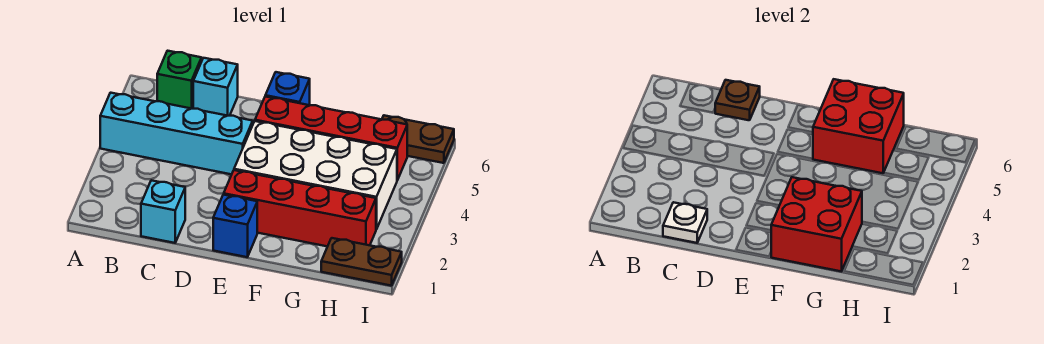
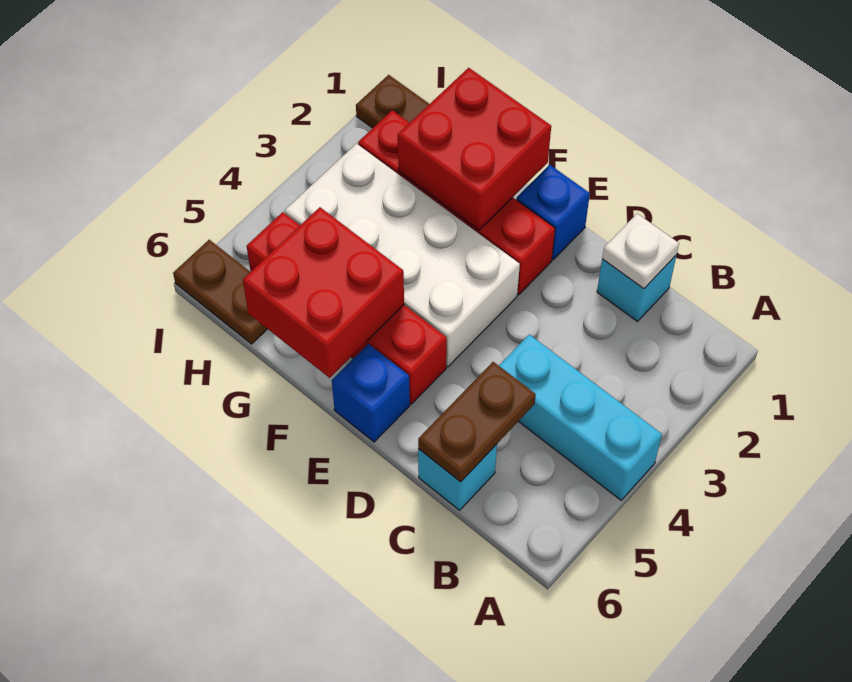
cyan brick A4:D4 level 1 -> cyan brick A4:C4 level 1
green brick B6 level 1 -> none
brown plate C6 level 2 -> brown plate C5:C6 level 2

